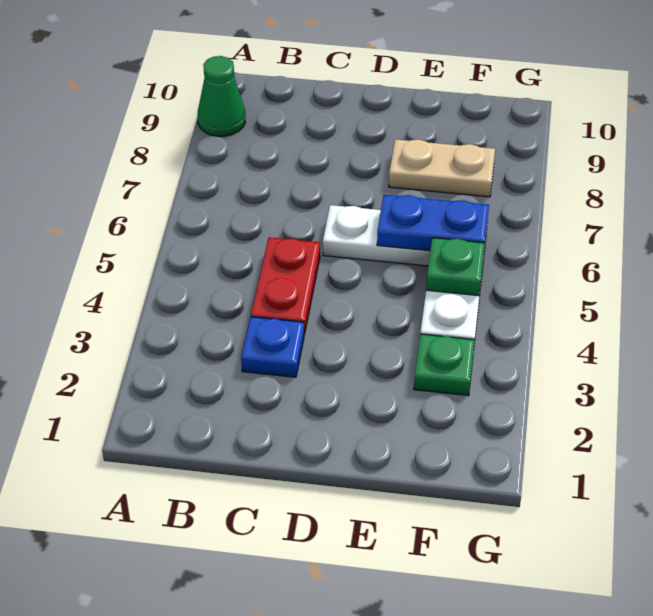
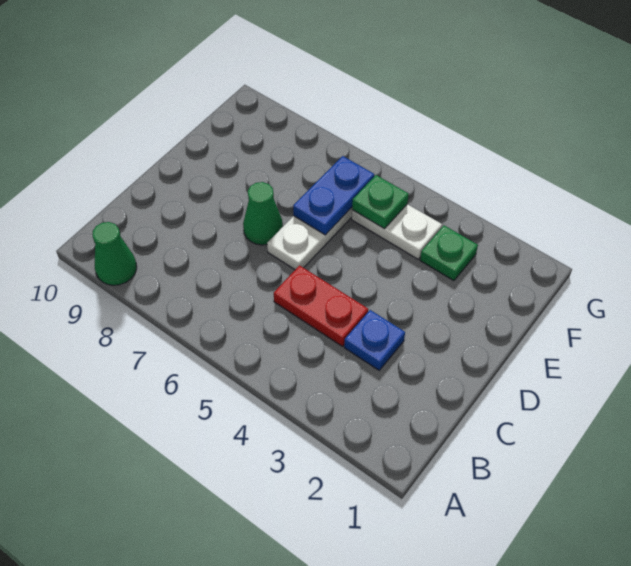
none -> green cone D7 level 1
tan plate E8:F8 level 1 -> none

